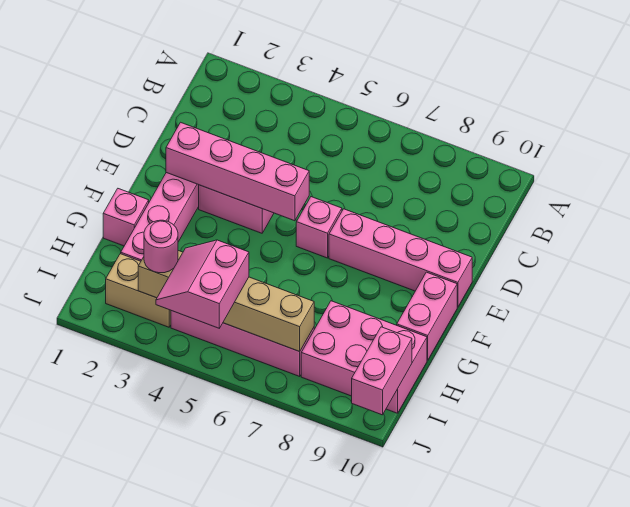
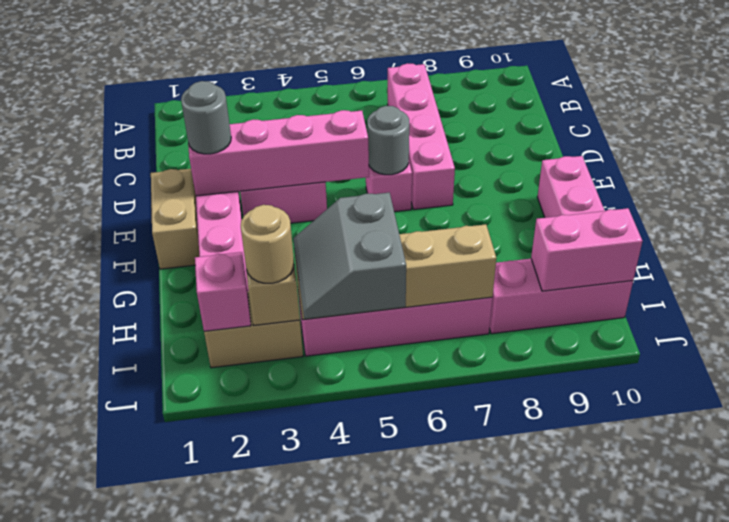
none -> tan brick E1:F1 level 1
none -> grey round brick E2 level 3
none -> grey round brick E6 level 2
pink brick E7:E10 level 1 -> pink brick B7:E7 level 1
pink brick G1 level 1 -> pink brick I2 level 2
pink brick H8:I10 level 1 -> pink brick I8:I10 level 1
pink round brick I3 level 3 -> tan round brick I3 level 3
pink slope I4:J5 level 3 top 5 -> grey slope I4:J5 level 3 top 5
pink brick I10:J10 level 2 -> pink brick I9:I10 level 2

